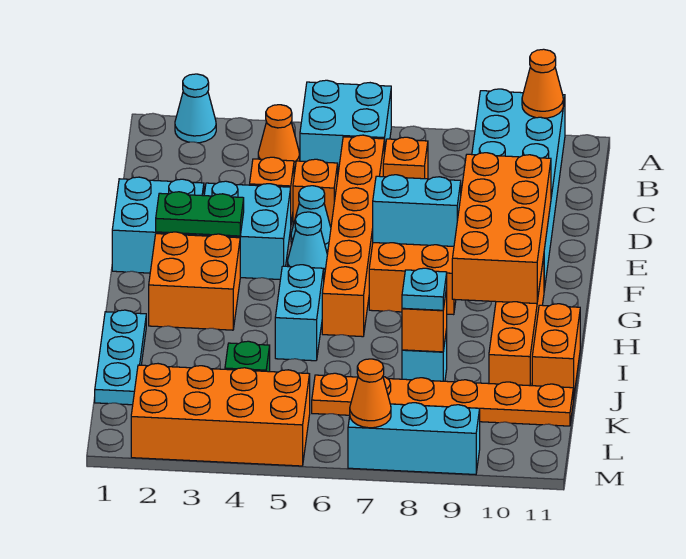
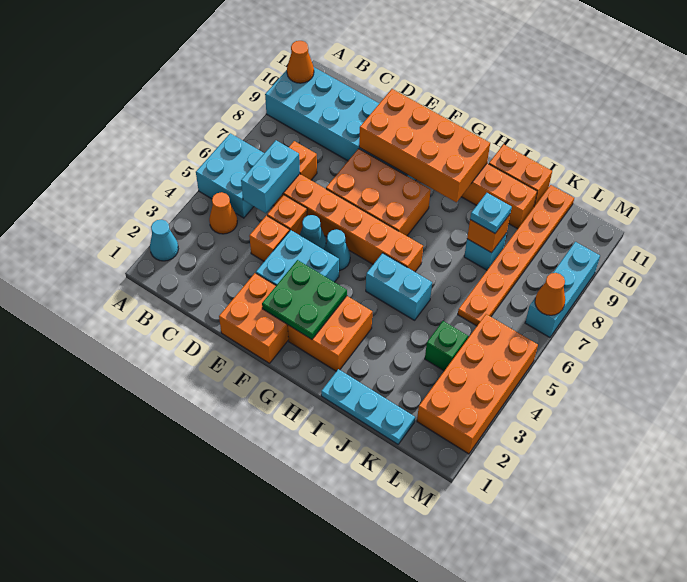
cyan brick E1:F2 level 1 -> orange brick E1:F2 level 1
green plate F2:F3 level 2 -> green plate F2:G3 level 2
cyan brick F7:F8 level 2 -> cyan brick C5:C6 level 2

